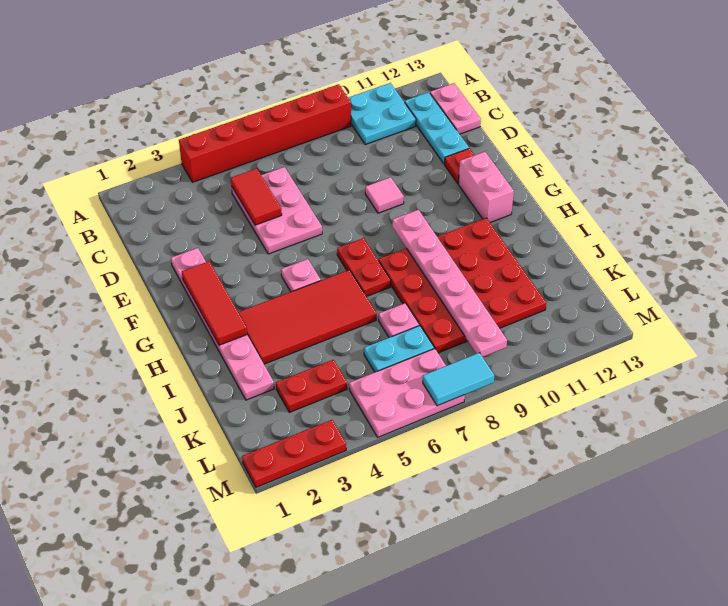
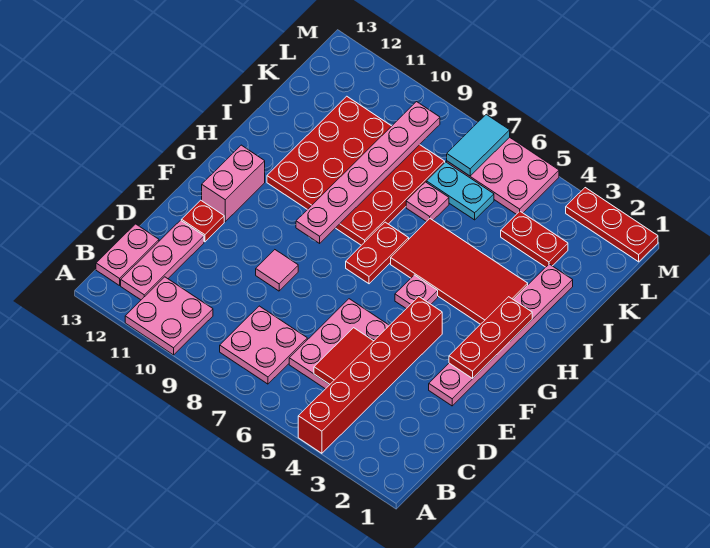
red brick A4:A9 level 1 -> red brick A4:F4 level 1
cyan plate A10:B11 level 1 -> pink plate A10:B11 level 1
none -> pink plate B7:C8 level 1
cyan plate B12:D12 level 1 -> pink plate B12:D12 level 1
red tile F2:H2 level 2 -> red plate F2:H2 level 2
cyan tile M7:M8 level 2 -> cyan tile L7:M7 level 2

